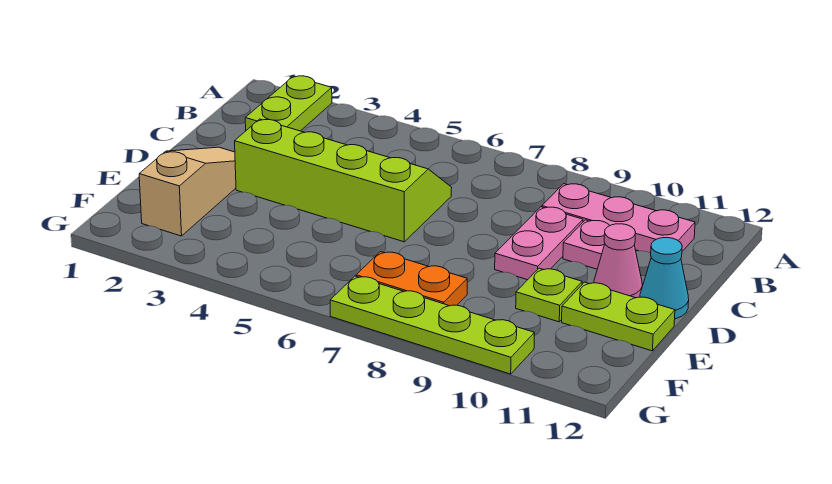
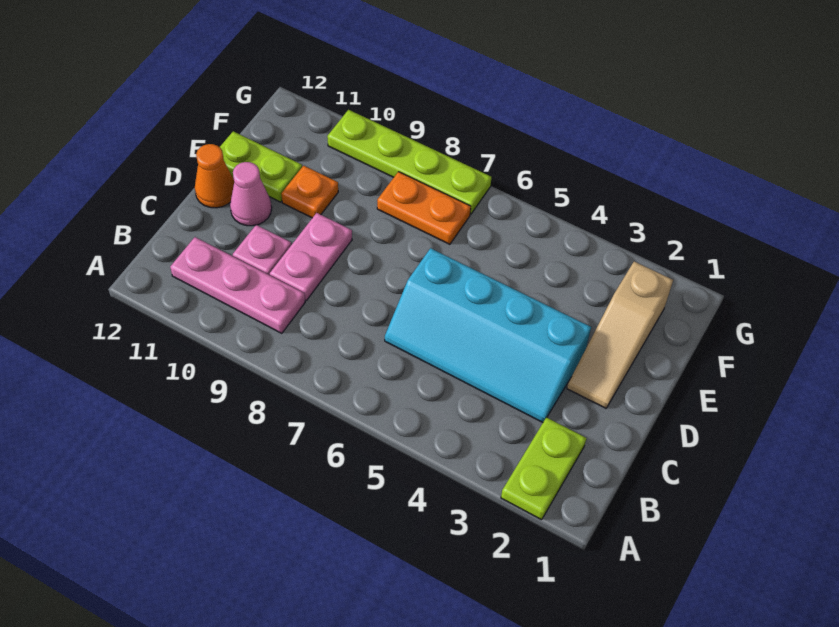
lime slope C3:D6 level 1 top D -> cyan slope C3:D6 level 1 top D
cyan cone D12 level 1 -> orange cone D12 level 1
lime plate E10 level 1 -> orange plate E10 level 1

